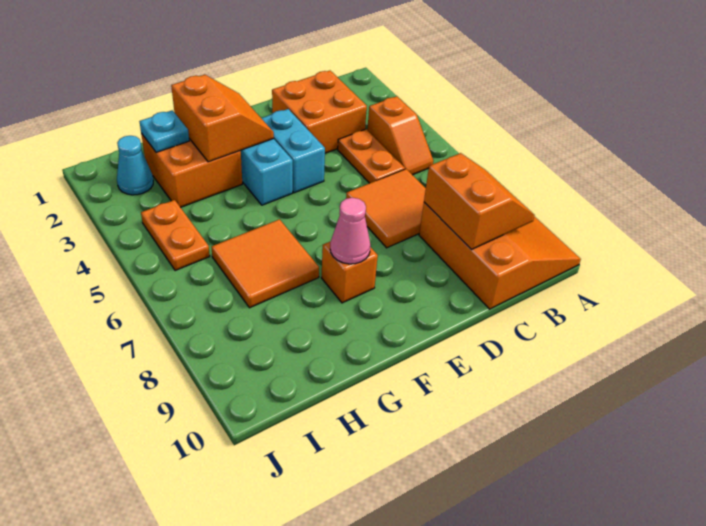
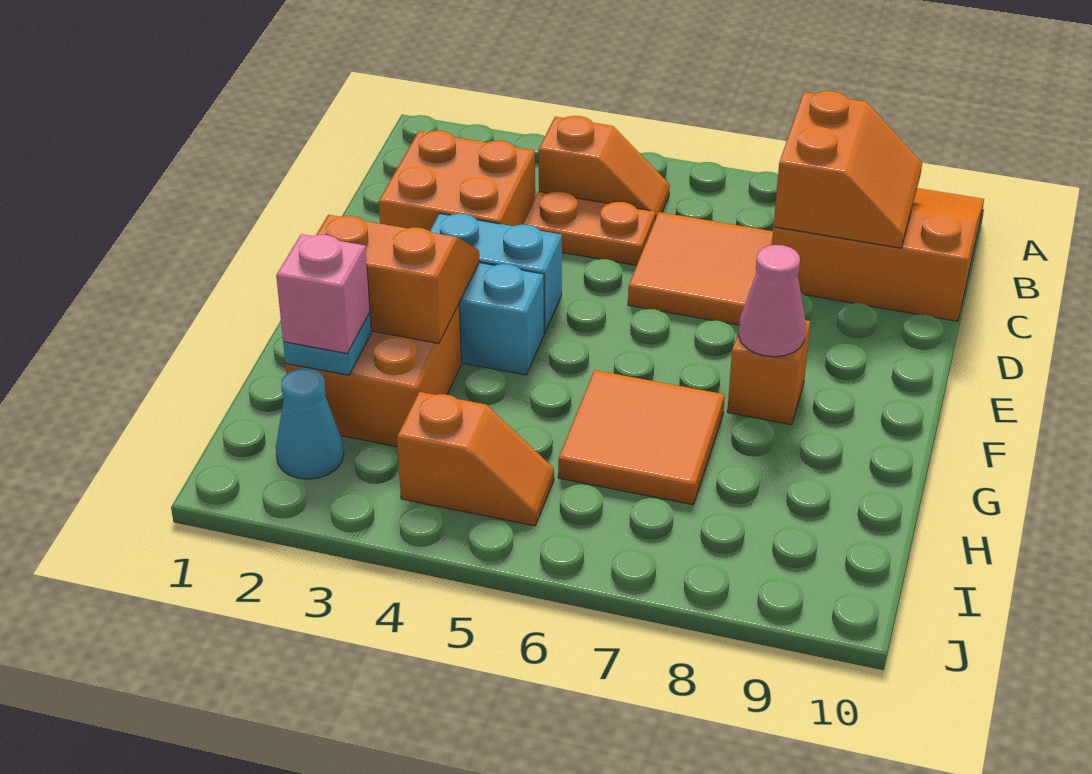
orange slope B8:C9 level 2 top C -> orange slope B8:C9 level 2 top 8
none -> pink brick H2 level 3
orange plate I4:I5 level 1 -> orange slope I4:I5 level 1 top 4

